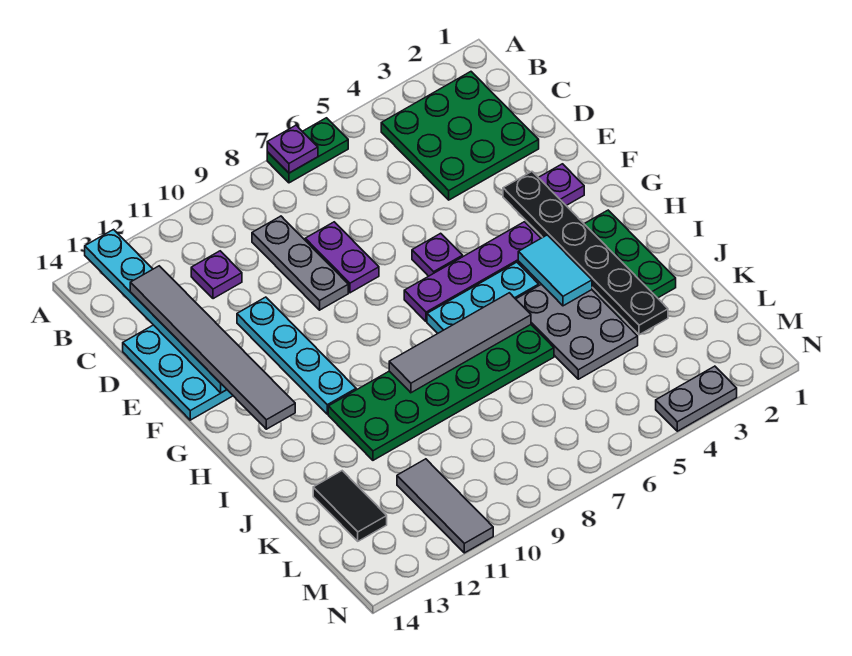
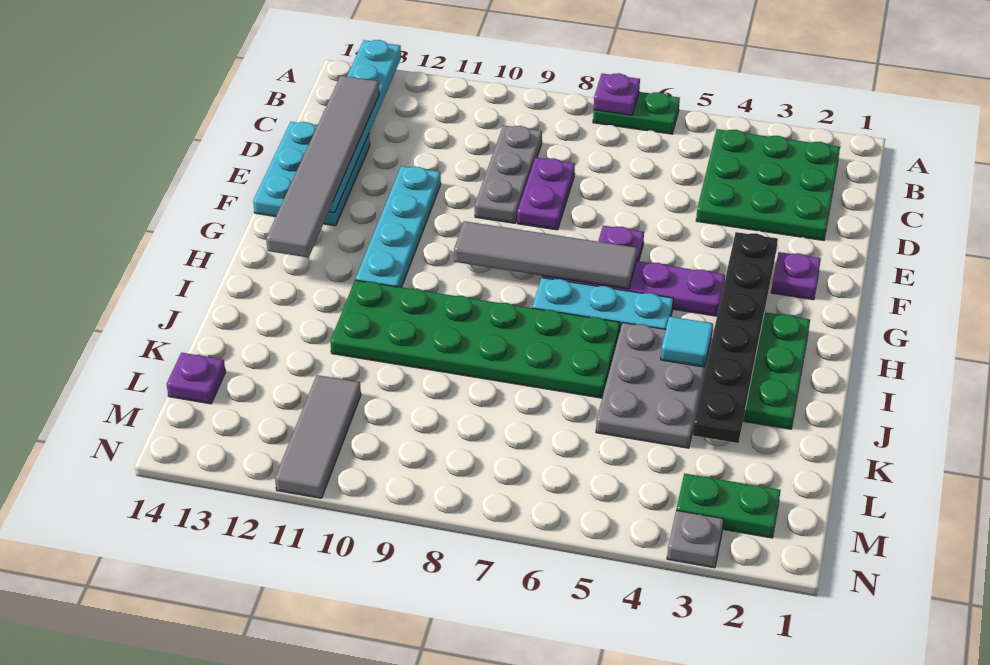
purple plate C11 level 1 -> purple plate L14 level 1
cyan tile H4:I4 level 2 -> cyan tile I4 level 2
grey tile I6:I9 level 2 -> grey tile G6:G9 level 2
black tile K13:L13 level 1 -> none
none -> green plate M2:M3 level 1
grey plate N3:N4 level 1 -> grey plate N3 level 1

